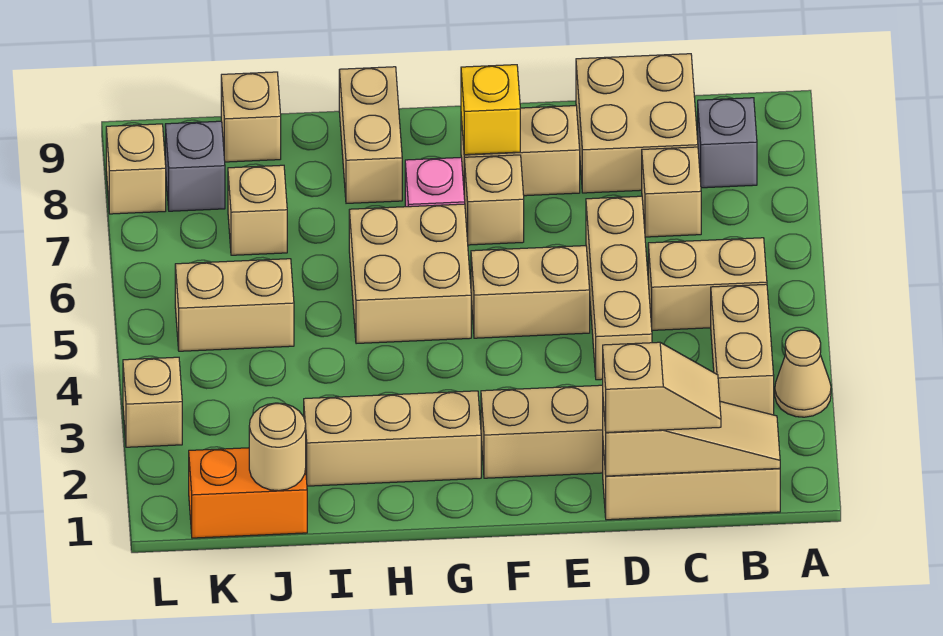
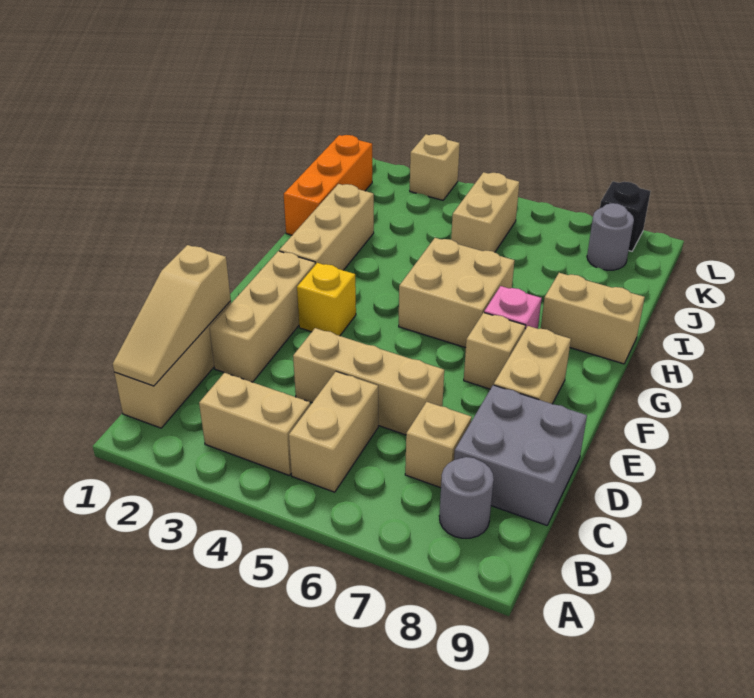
tan cone A3 level 1 -> none
grey brick B8 level 1 -> grey round brick B8 level 1
tan slope C1:D1 level 3 top D -> none
tan brick C8:D9 level 1 -> grey brick C8:D9 level 1
tan brick E5:F5 level 1 -> none
yellow brick F8 level 2 -> yellow brick F3 level 1
orange brick J1:K1 level 1 -> orange brick I1:K1 level 1
tan round brick J1 level 2 -> none
tan brick J7 level 1 -> none
tan brick J9 level 1 -> none
grey brick K8 level 1 -> grey round brick K8 level 1
tan brick L8 level 1 -> black brick L8 level 1

